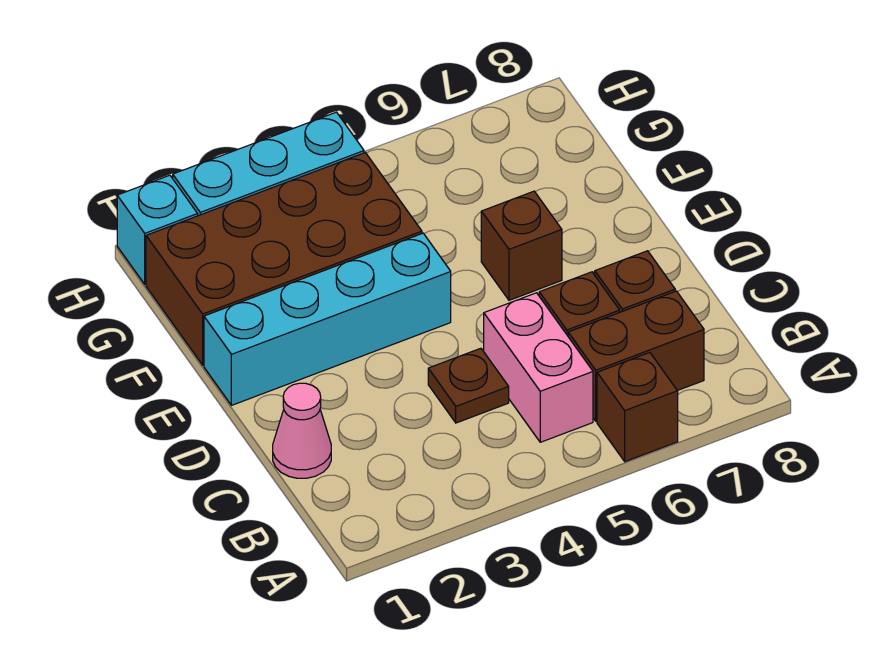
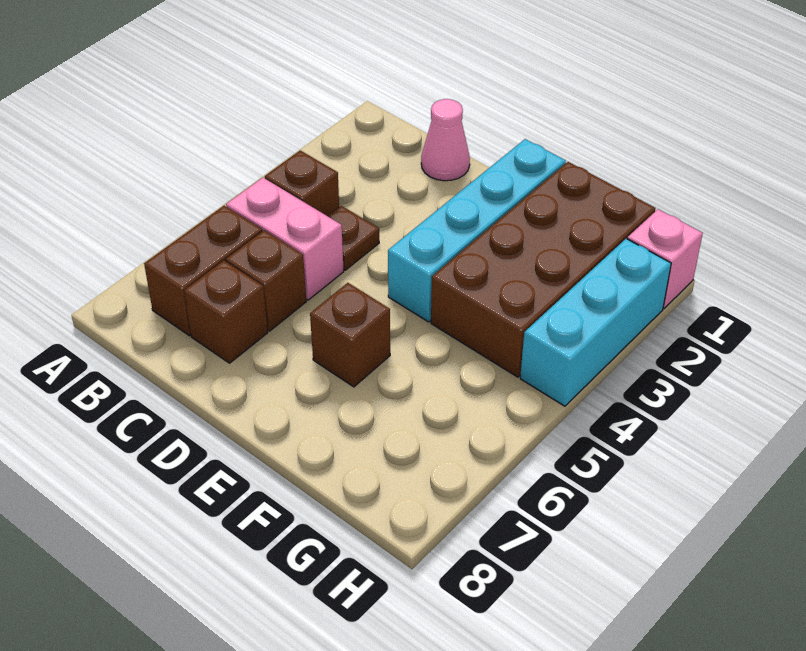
brown brick A6 level 1 -> brown brick B4 level 1
cyan brick H1 level 1 -> pink brick H1 level 1

